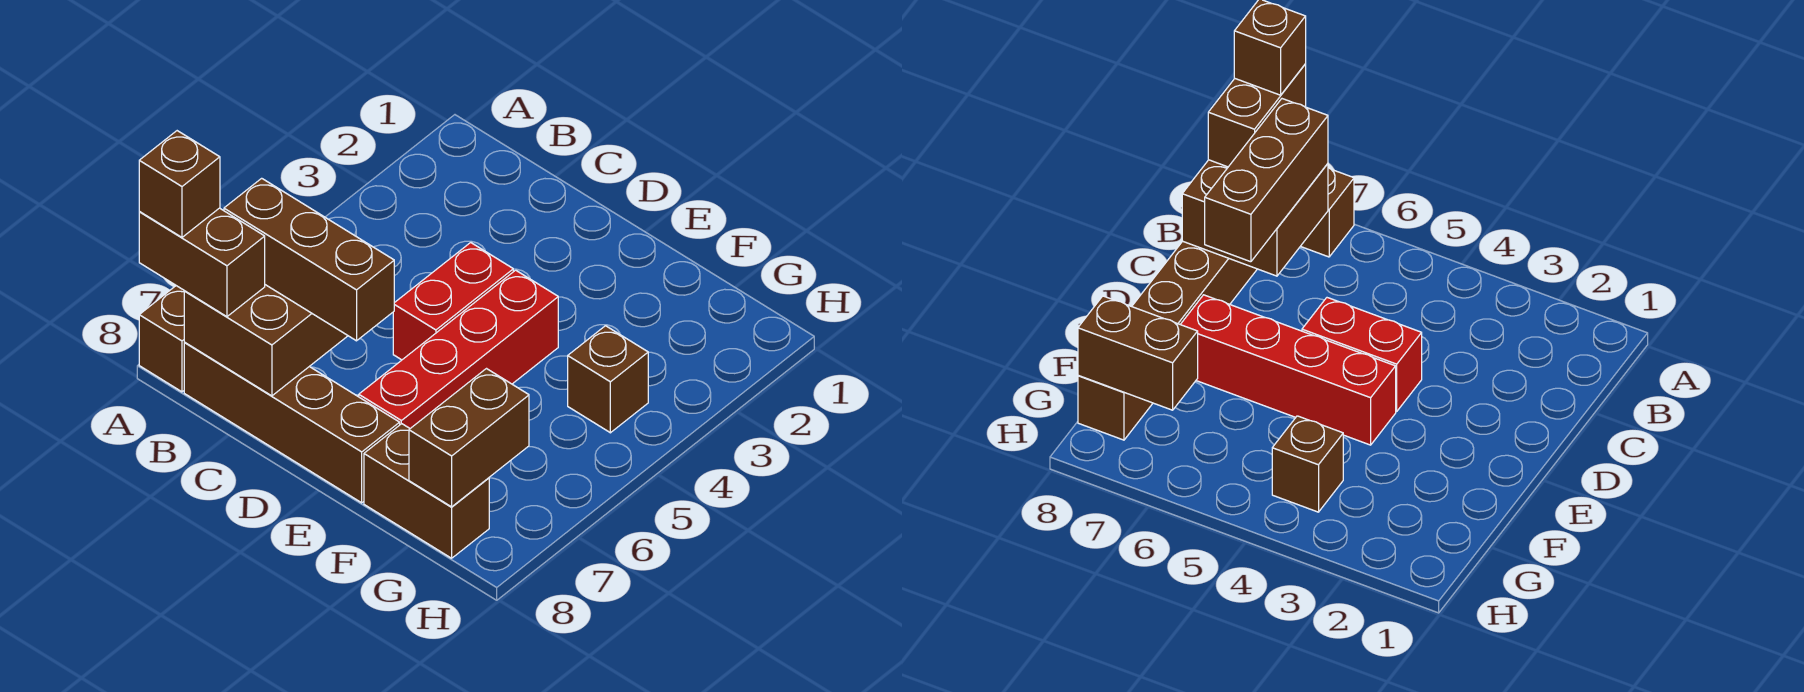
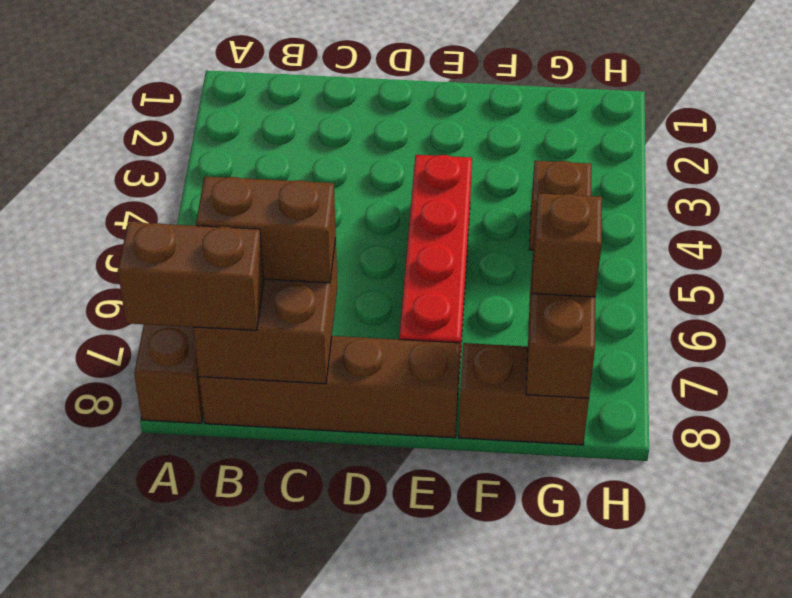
brown brick A8 level 4 -> brown brick G7 level 3
brown brick B7:D7 level 3 -> brown brick B7:C7 level 3
red brick D4:D5 level 1 -> none

